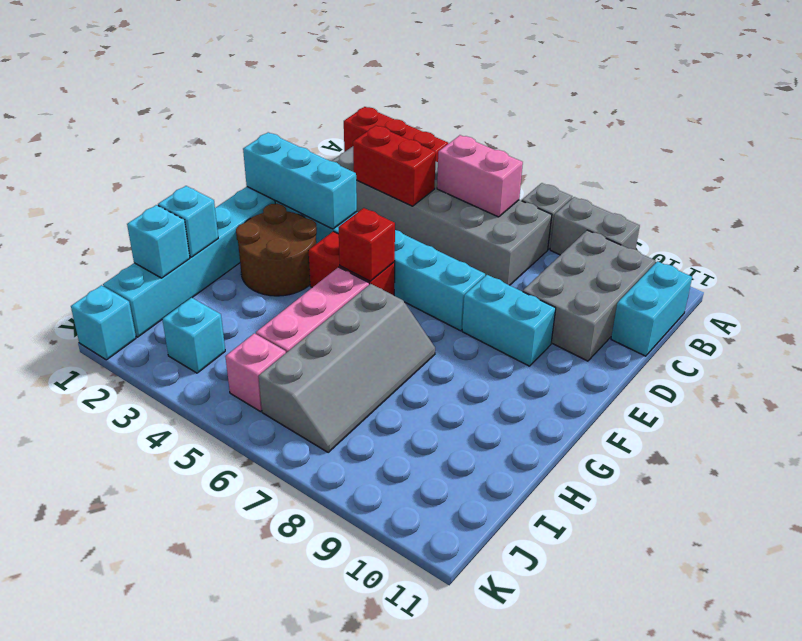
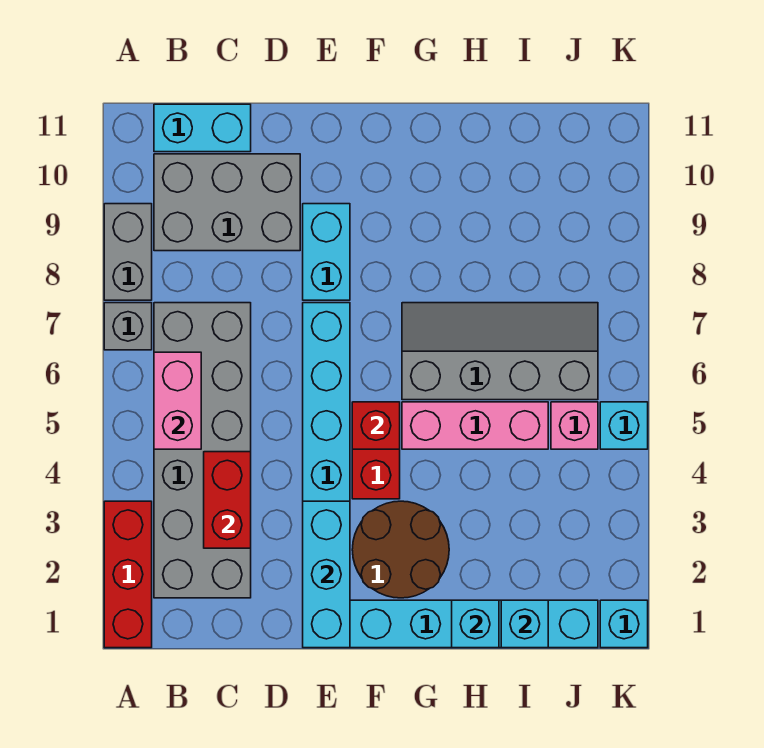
cyan brick J3 level 1 -> cyan brick K5 level 1

